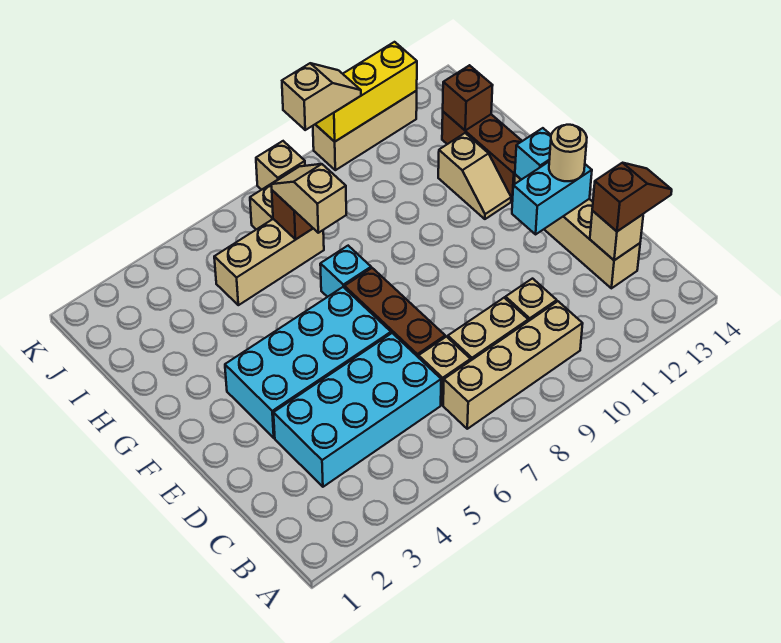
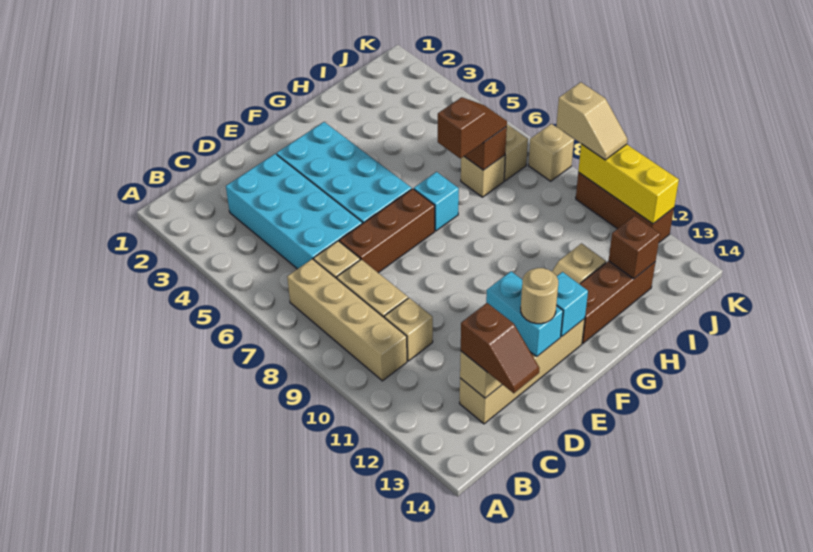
tan slope H7:I7 level 3 top H -> brown slope H7:I7 level 3 top H
tan brick I5:I7 level 1 -> tan brick I7 level 1
tan brick K10:K12 level 1 -> brown brick K10:K12 level 1

